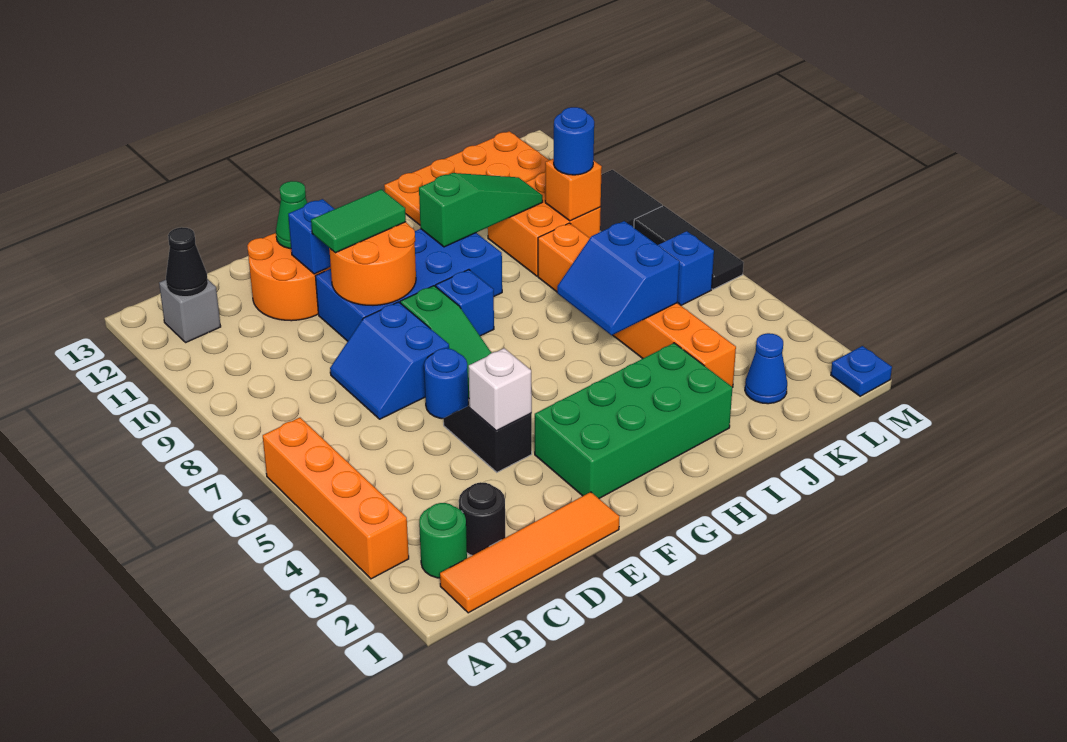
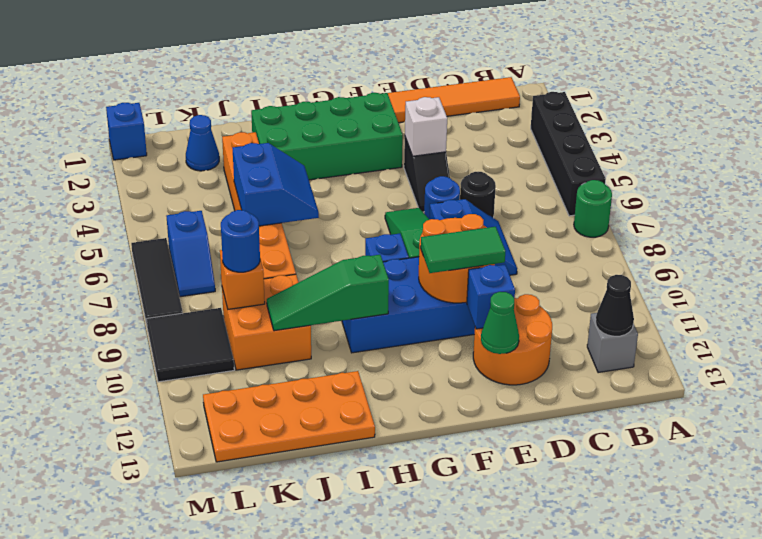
orange brick A3:A6 level 1 -> black brick A3:A6 level 1
green round brick B2 level 1 -> green round brick A7 level 1
black round brick C2 level 1 -> black round brick D6 level 1
blue plate M1 level 1 -> blue brick M1 level 1

